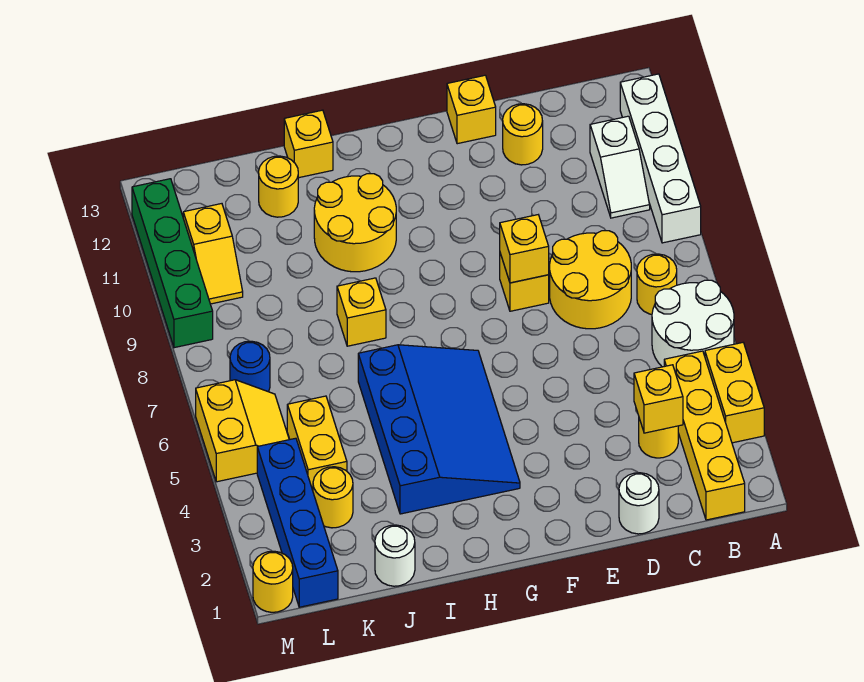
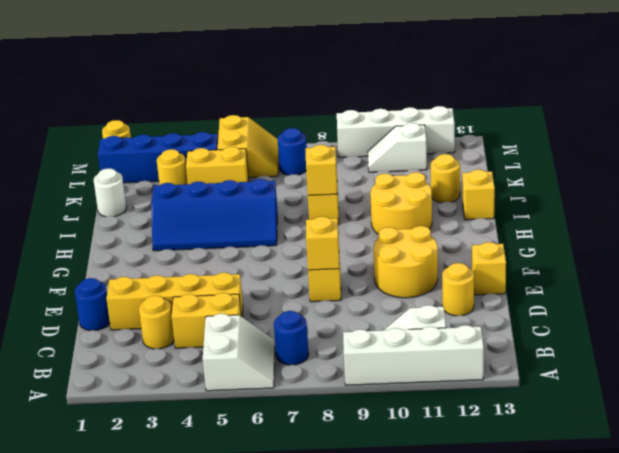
yellow brick A3:A4 level 1 -> yellow brick C4:C5 level 1
white round brick A5:B6 level 1 -> white slope A5:B6 level 1 top 5
yellow brick B1:B4 level 1 -> yellow brick D2:D5 level 1
yellow round brick B7 level 1 -> blue round brick B7 level 1
yellow brick C3 level 2 -> yellow brick I8 level 2
yellow round brick C7:D8 level 1 -> yellow round brick E10:F11 level 1
white round brick D1 level 1 -> blue round brick D1 level 1
blue slope G3:I6 level 1 top I -> blue slope H3:I6 level 1 top I
yellow slope L5:M6 level 1 top M -> yellow slope L5:M6 level 1 top 5
yellow slope L10:L11 level 1 top 11 -> white slope L10:L11 level 1 top 11
green brick M9:M12 level 1 -> white brick M9:M12 level 1

